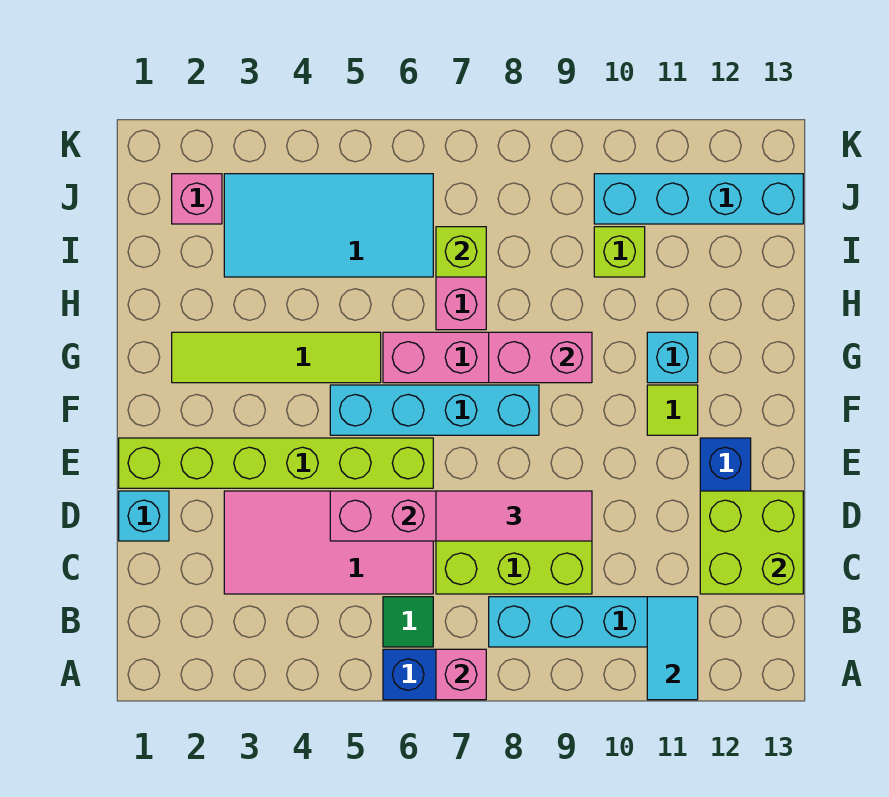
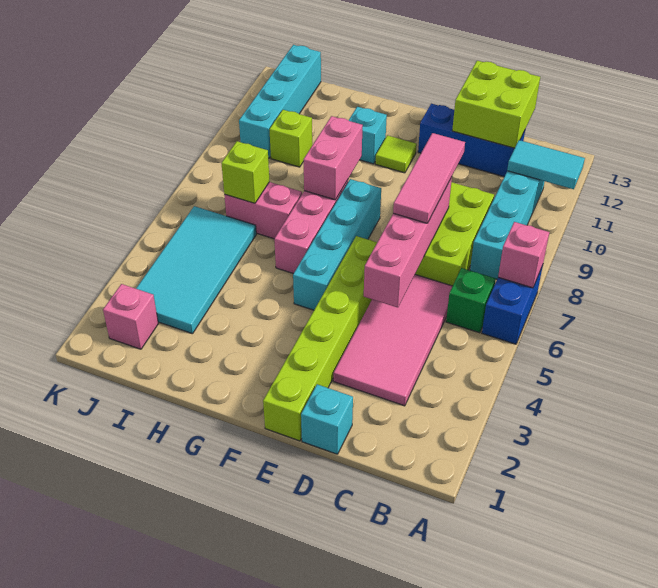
green tile B6 level 1 -> green brick B6 level 1
lime tile G2:G5 level 1 -> none

